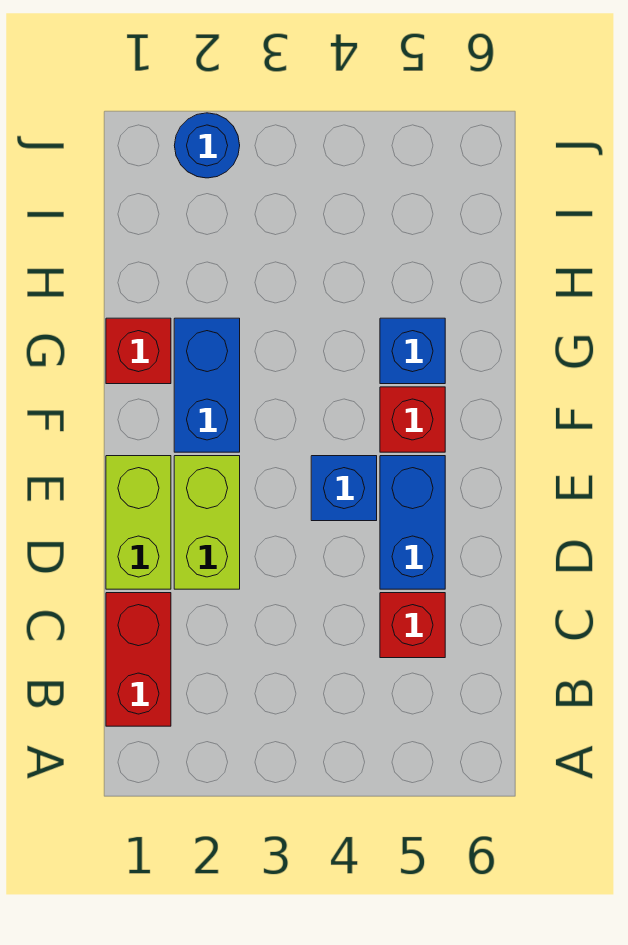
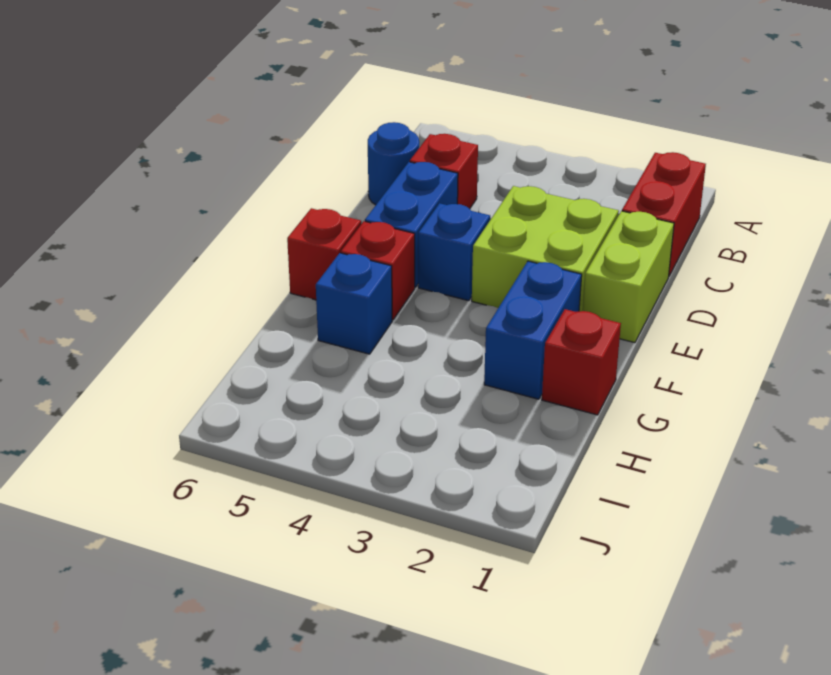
lime brick D2:E2 level 1 -> lime brick D2:E3 level 1
none -> red brick F6 level 1
blue round brick J2 level 1 -> blue round brick C6 level 1

